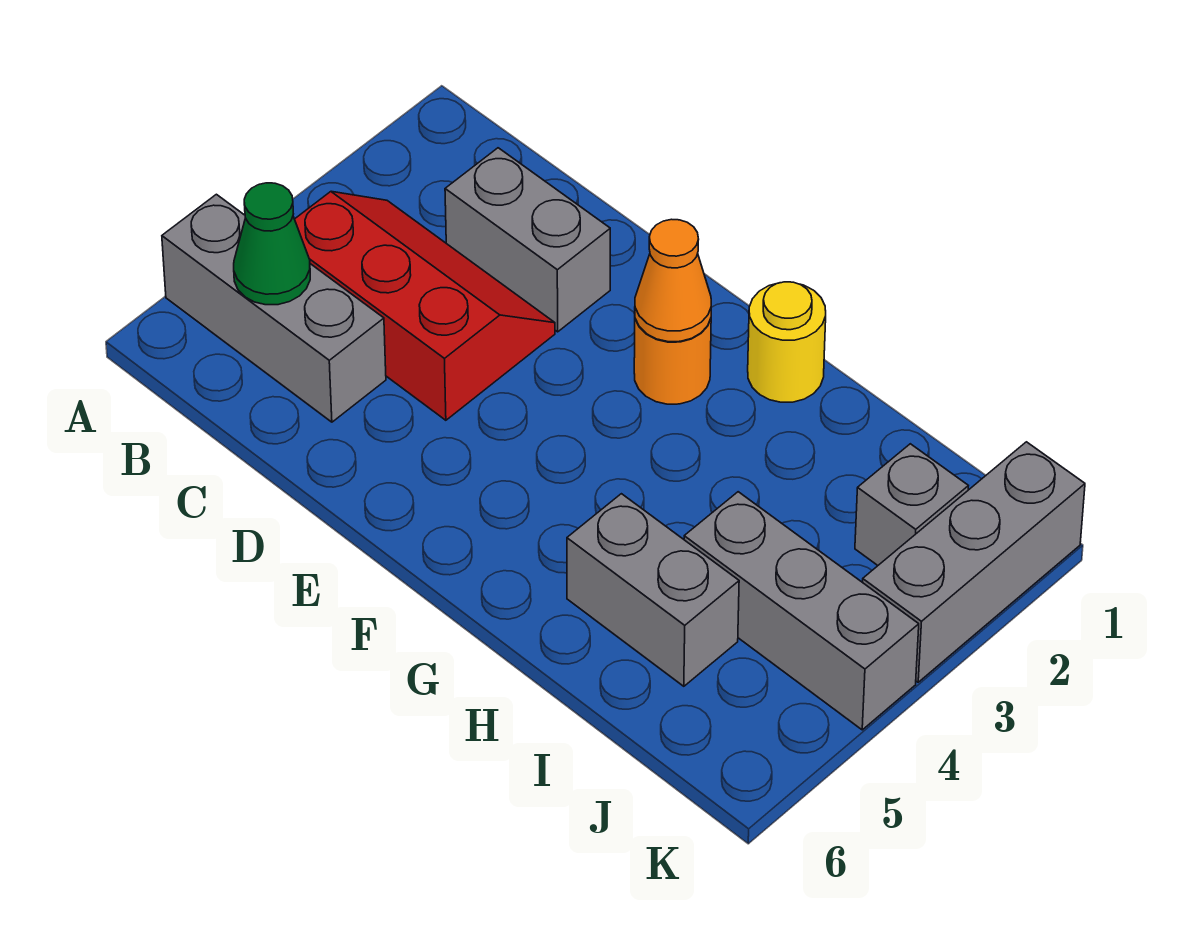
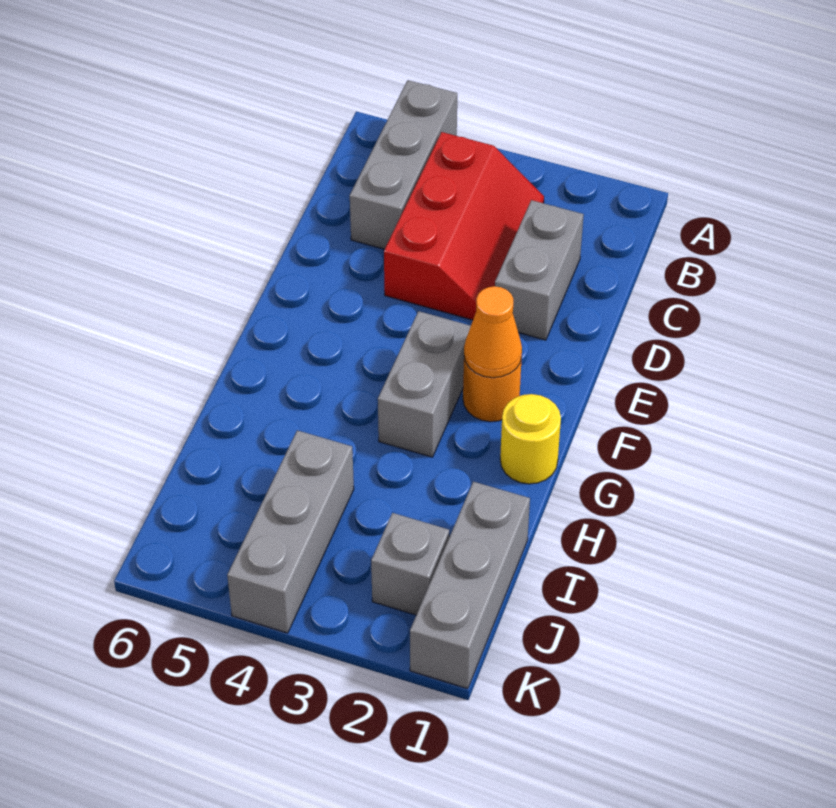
green cone B5 level 2 -> none
grey brick H5:I5 level 1 -> grey brick F3:G3 level 1
grey brick K1:K3 level 1 -> grey brick I1:K1 level 1

